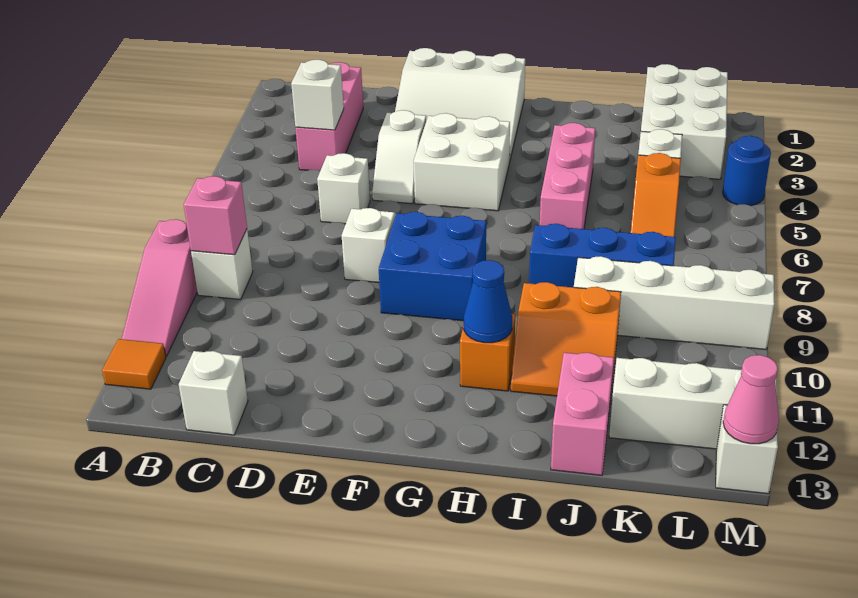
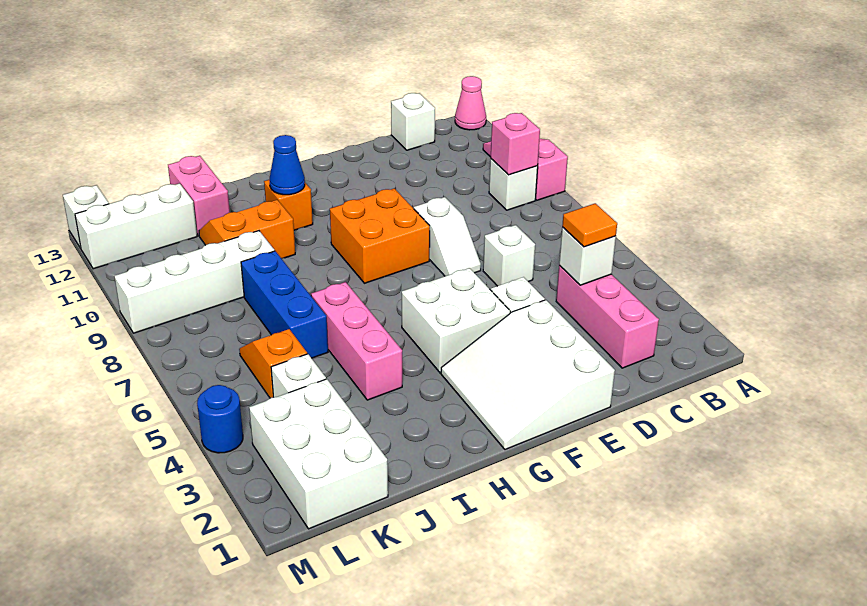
orange tile A12 level 1 -> orange tile C4 level 3
white slope E1:G3 level 1 top 1 -> white slope E1:G3 level 1 top E
blue brick F8:G9 level 1 -> orange brick F8:G9 level 1
blue brick I8:K8 level 1 -> blue brick J6:J8 level 1
pink cone M13 level 2 -> pink cone A13 level 1

